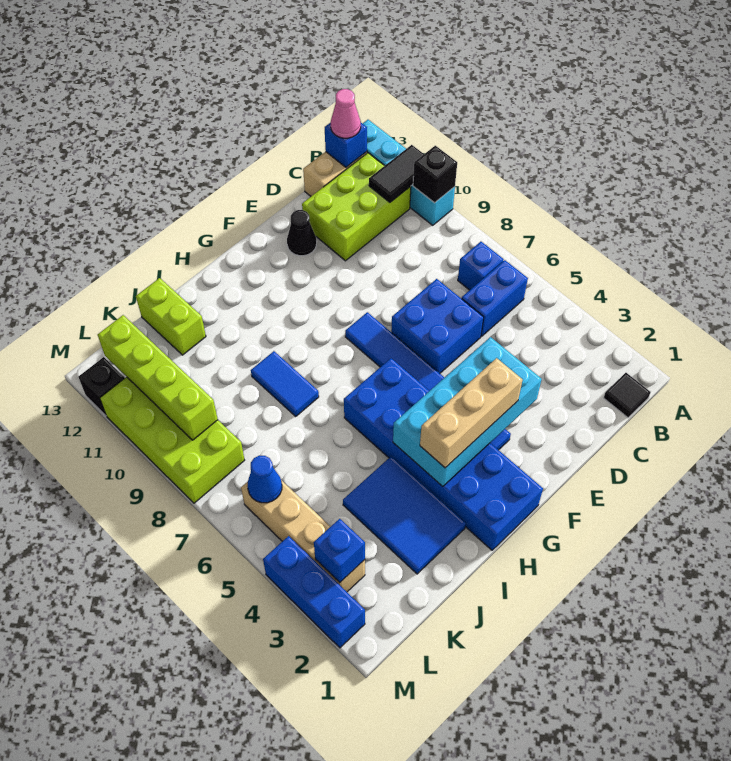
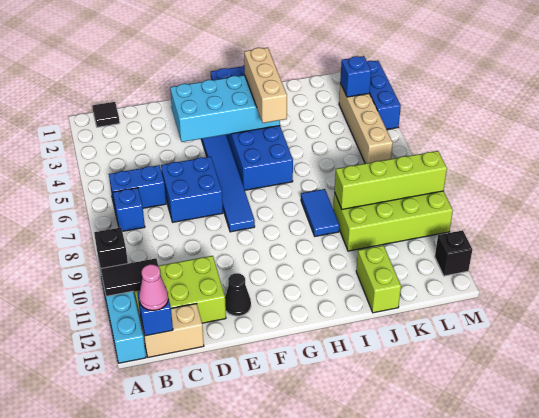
tan brick F3:H3 level 3 -> tan brick H3:H5 level 3
blue tile I2:J4 level 1 -> none
blue cone L6 level 2 -> none
lime brick L8:M11 level 1 -> lime brick J9:M10 level 1
lime brick L9:L12 level 2 -> lime brick J9:M9 level 2

